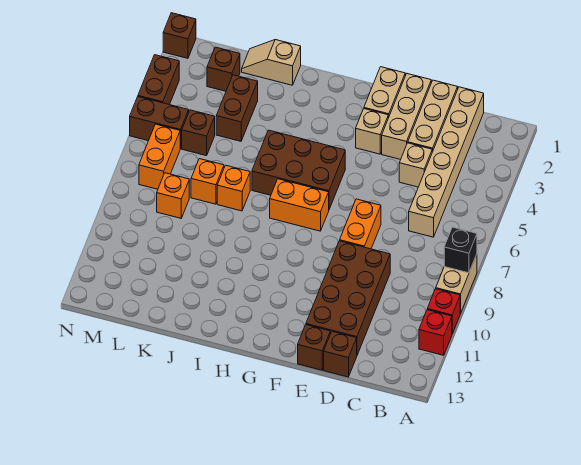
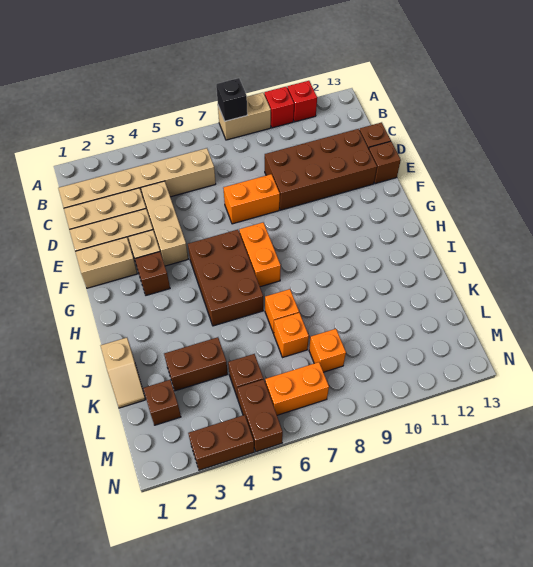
tan brick D4 level 1 -> tan brick D4:F4 level 1
brown brick N1 level 1 -> brown brick G3 level 1

